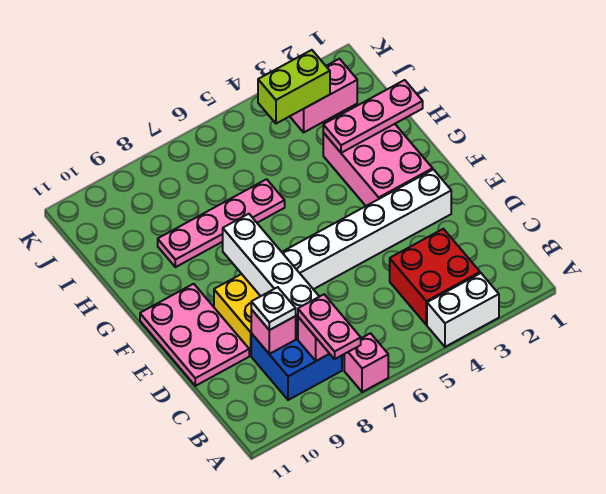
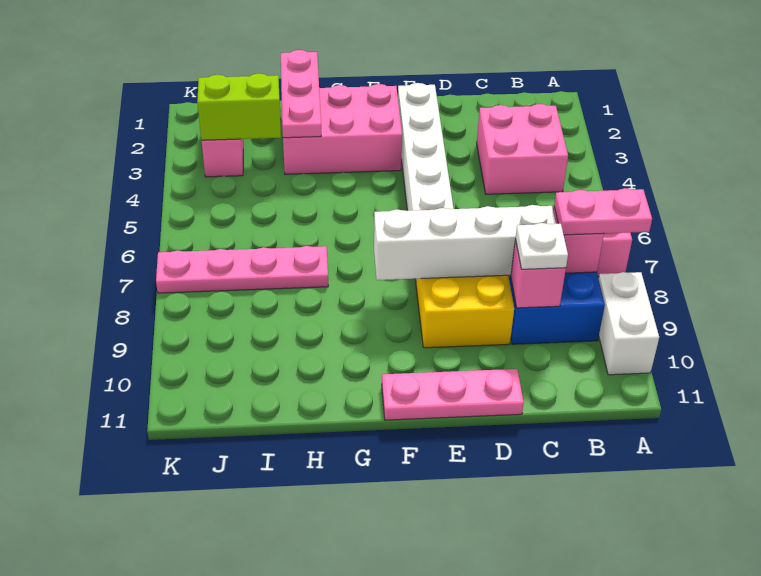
white brick A3:A4 level 1 -> white brick A9:A10 level 1
red brick B3:C4 level 1 -> pink brick B3:C4 level 1
pink plate D10:F11 level 1 -> pink plate D11:F11 level 1
pink plate H6:H9 level 1 -> pink plate H7:K7 level 1
lime brick J3:J4 level 2 -> lime brick I3:J3 level 2

